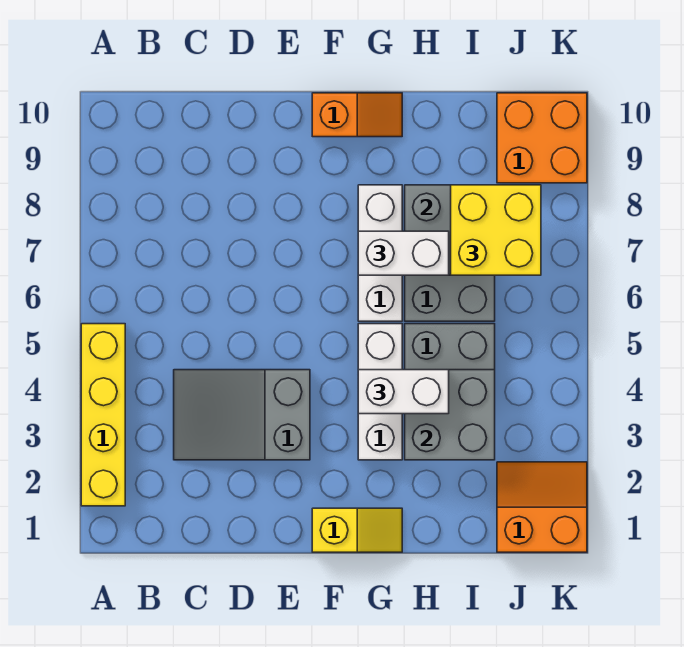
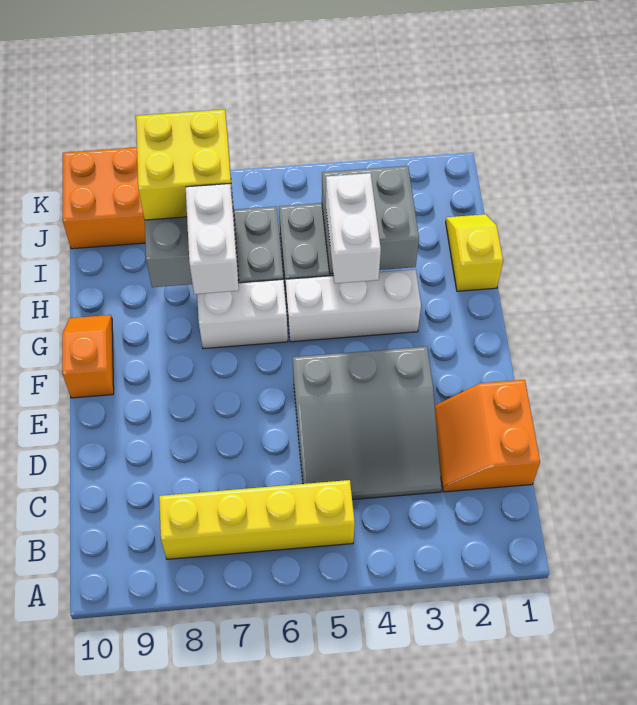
yellow brick A2:A5 level 1 -> yellow brick B5:B8 level 1
grey slope C3:E4 level 1 top E -> grey slope C3:E5 level 1 top E
yellow slope F1:G1 level 1 top F -> yellow slope H1:I1 level 1 top H
white brick G6:G8 level 1 -> white brick G6:G7 level 1
orange slope J1:K2 level 1 top 1 -> orange slope C1:D2 level 1 top 1

